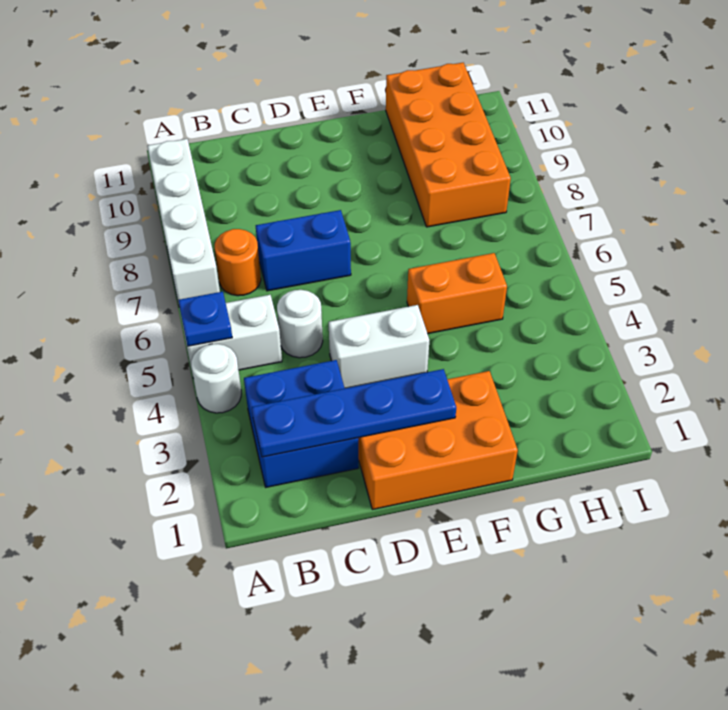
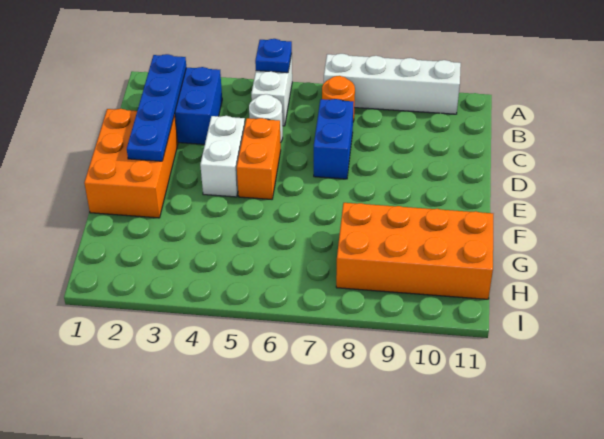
white round brick A4 level 1 -> none
orange brick F5:G5 level 1 -> orange brick D5:E5 level 1

